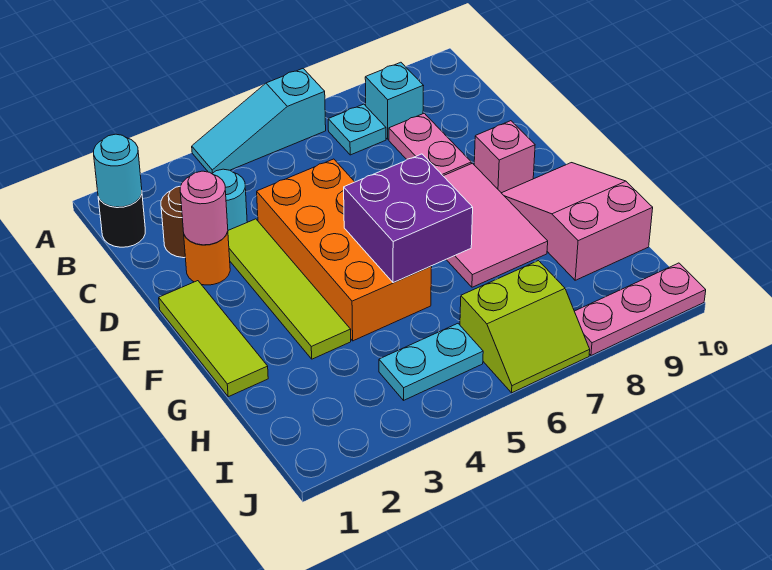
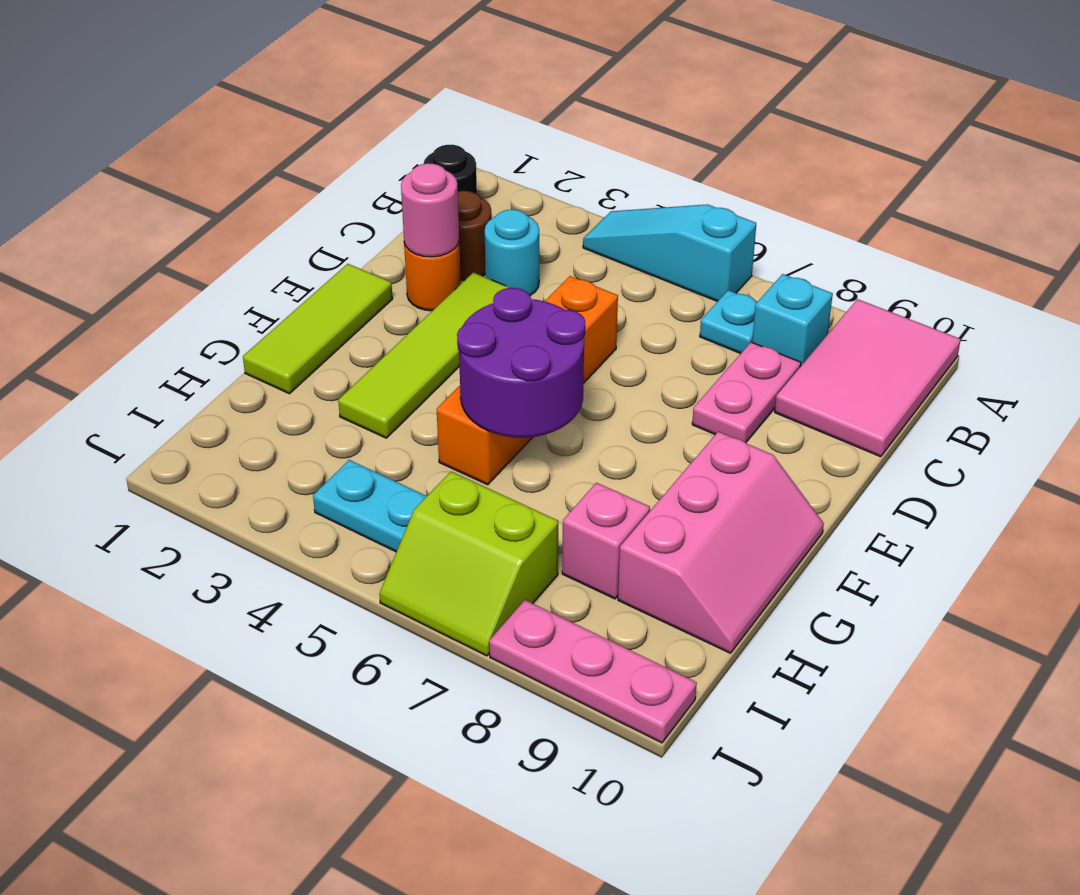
cyan round brick B1 level 2 -> none
orange brick D4:G5 level 1 -> orange brick D5:G5 level 1
pink tile E7:G8 level 1 -> pink tile A9:C10 level 1
pink brick E9 level 1 -> pink brick H8 level 1
purple brick F5:G6 level 2 -> purple round brick F5:G6 level 2
pink slope F9:H10 level 1 top H -> pink slope F9:H10 level 1 top 9

